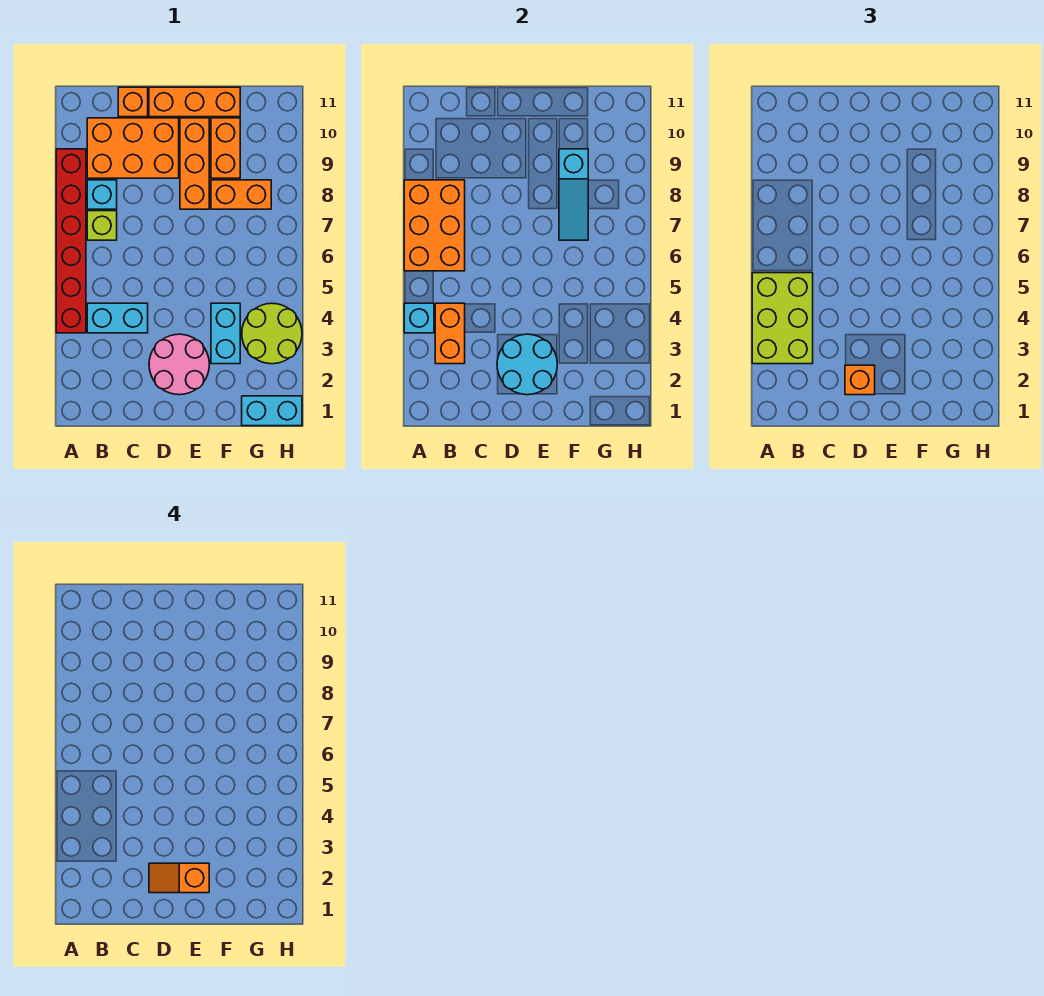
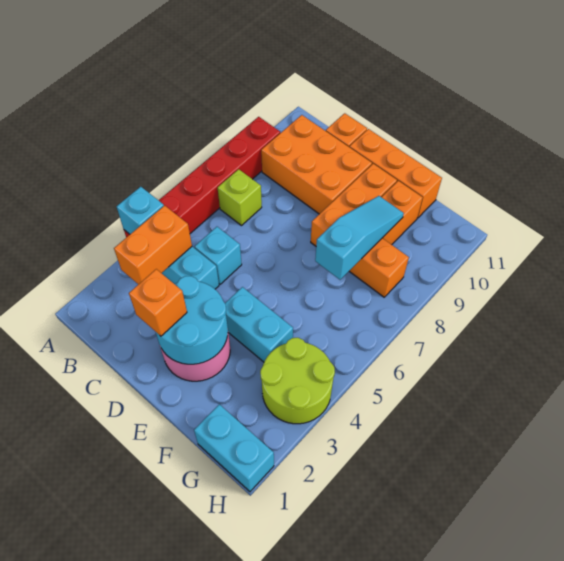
lime brick A3:B5 level 3 -> none
orange brick A6:B8 level 2 -> none
cyan brick B8 level 1 -> cyan brick C5 level 1
orange slope D2:E2 level 4 top E -> none
cyan brick F3:F4 level 1 -> cyan brick E4:F4 level 1
cyan slope F7:F9 level 2 top 9 -> cyan slope F7:F9 level 2 top 7

